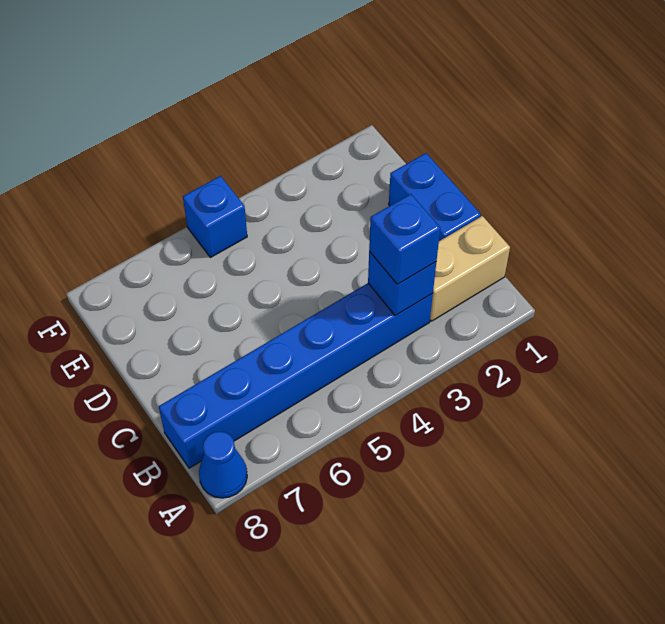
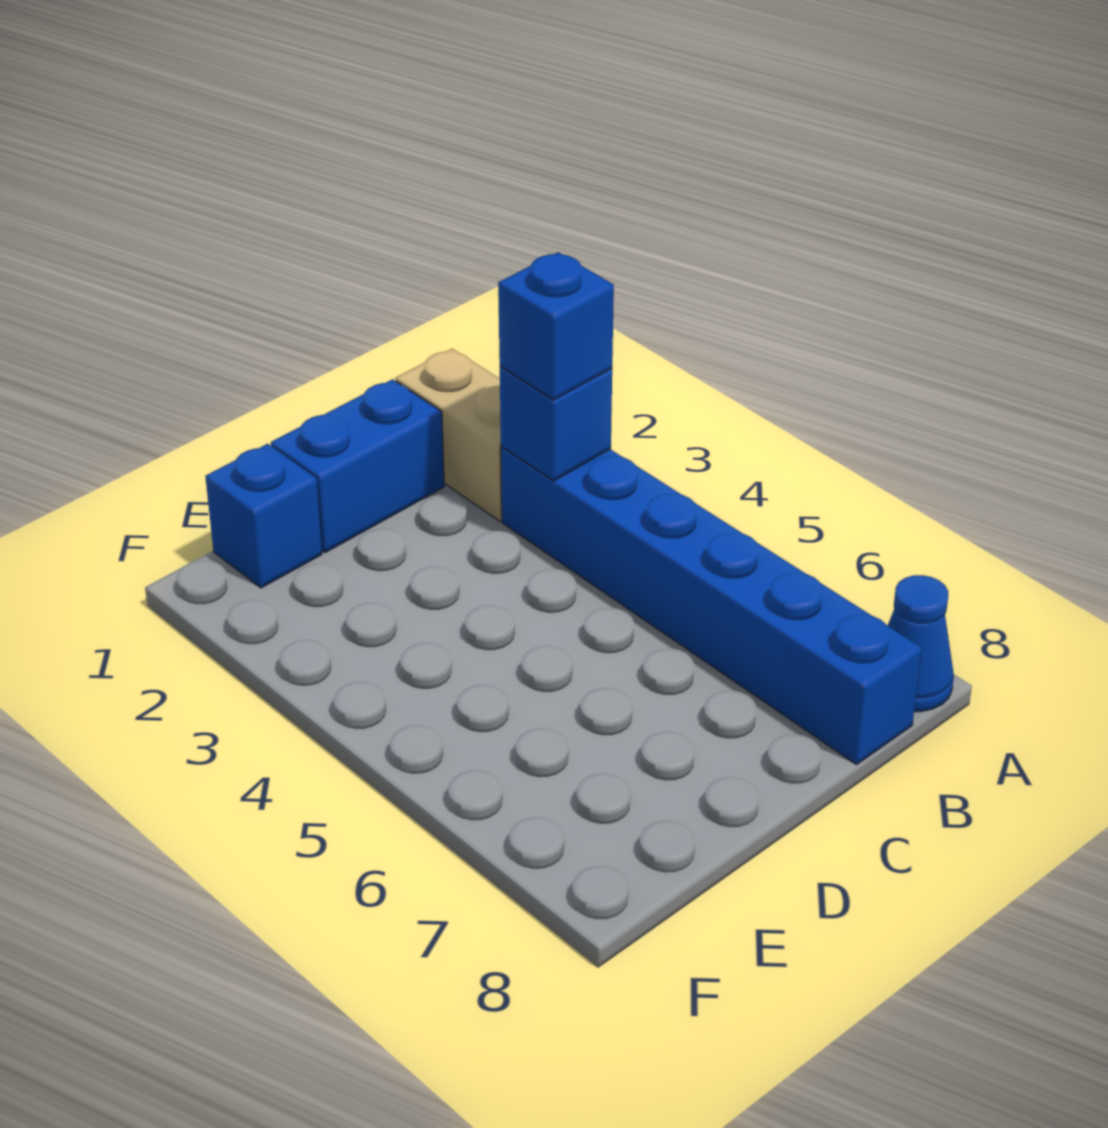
blue brick F5 level 1 -> blue brick E1 level 1

